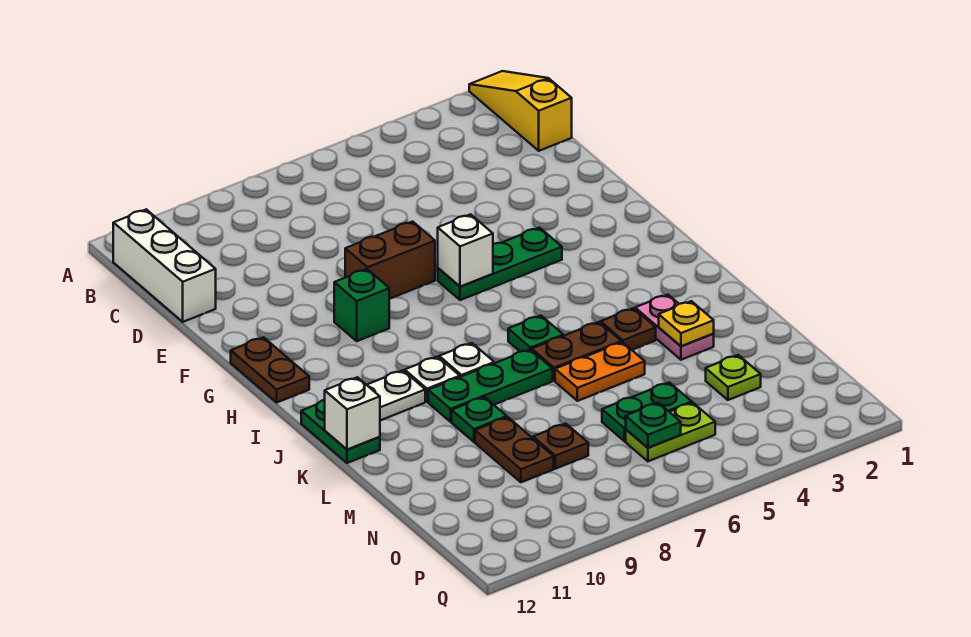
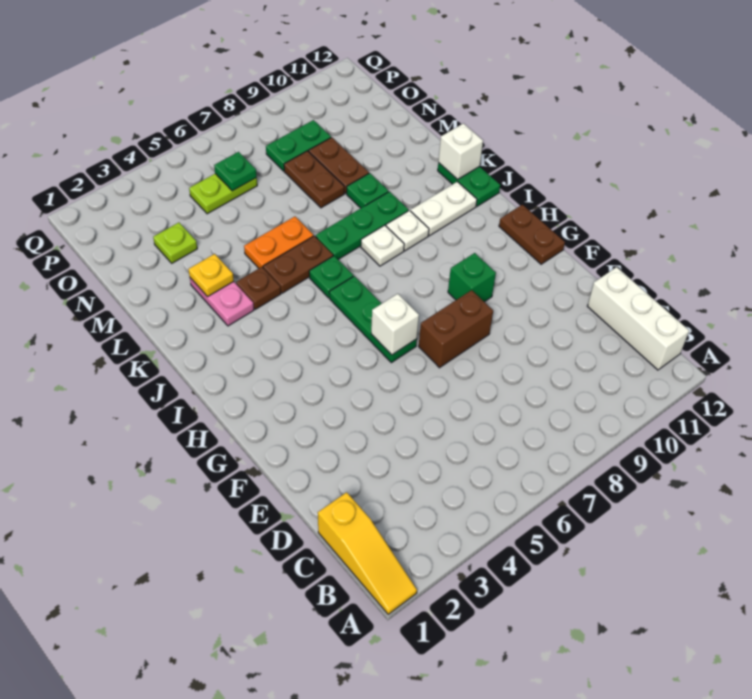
green plate G4:G6 level 1 -> green plate G6:I6 level 1
green plate N5:N6 level 1 -> green plate O8:O9 level 1
brown plate N8 level 1 -> brown plate M8:N8 level 1

